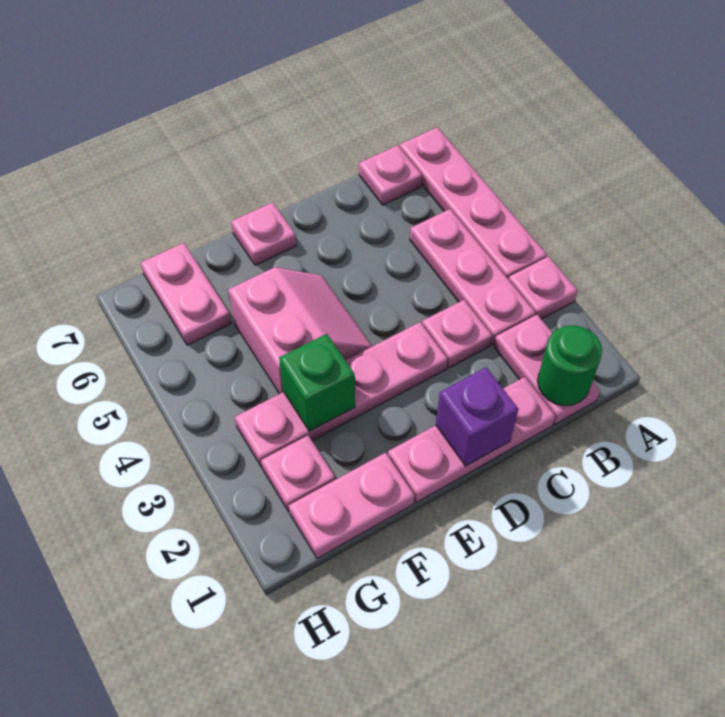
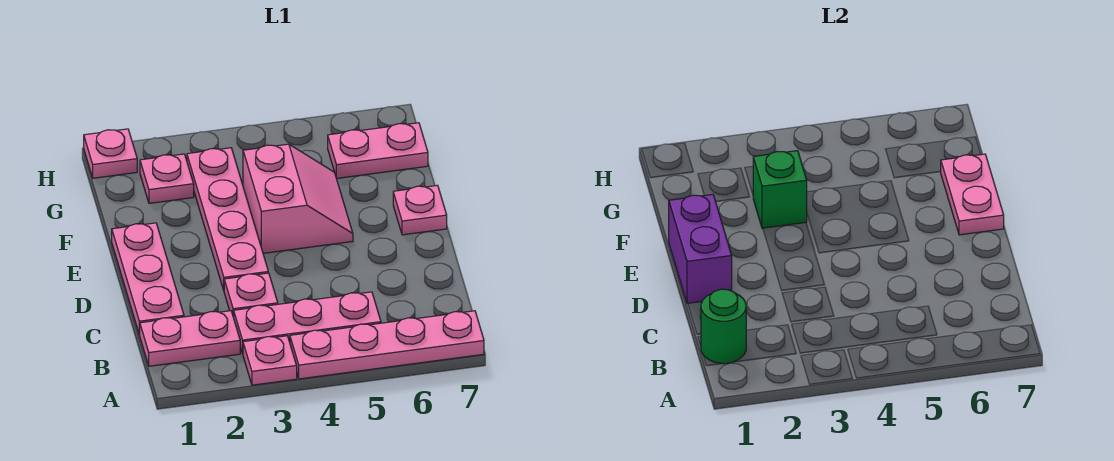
pink plate B7 level 1 -> pink plate H1 level 1
purple brick D1 level 2 -> purple brick D1:E1 level 2
pink slope E4:F5 level 1 top F -> pink slope E4:F5 level 1 top 4
pink plate F1:G1 level 1 -> pink plate E7:F7 level 2

